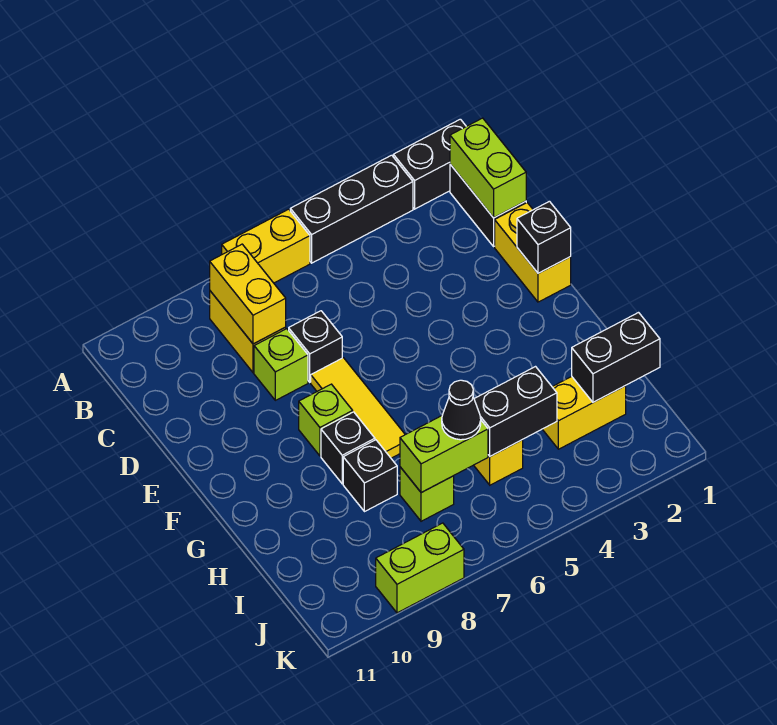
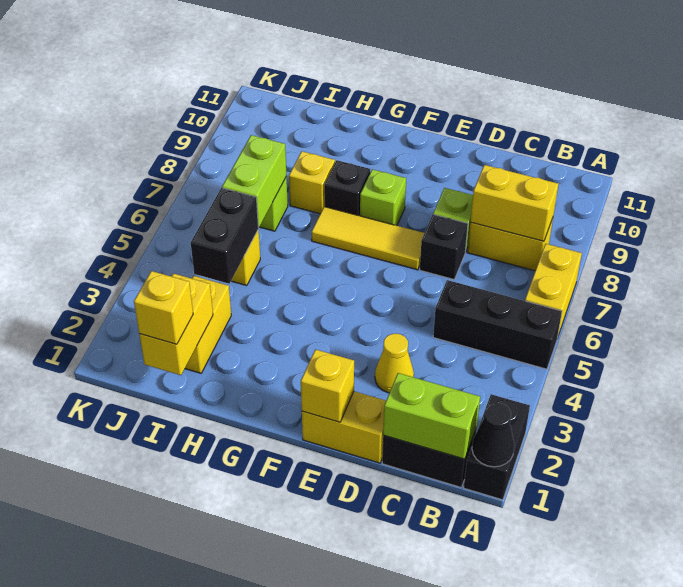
black brick A3:A5 level 1 -> black brick A5:C5 level 1
none -> yellow cone D3 level 1
black brick E1 level 2 -> yellow brick E1 level 2
black brick H8 level 1 -> yellow brick H8 level 1
black brick I1:I2 level 2 -> yellow brick I1:I2 level 2
none -> yellow brick I1 level 3
black cone I6 level 3 -> black cone A1 level 2
lime brick K8:K9 level 1 -> none

